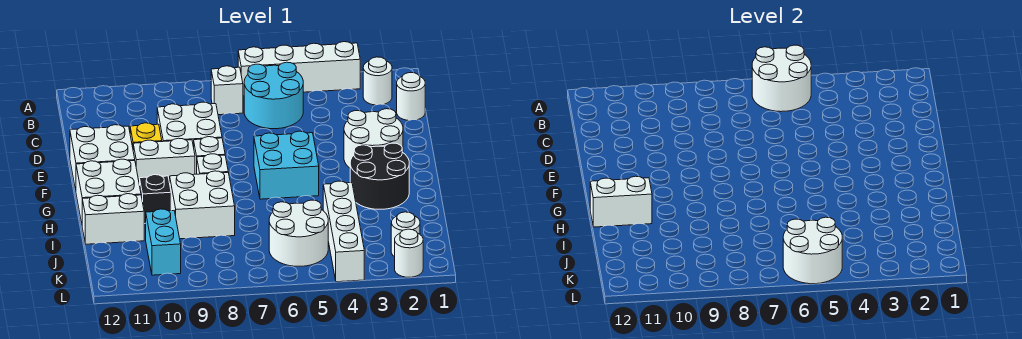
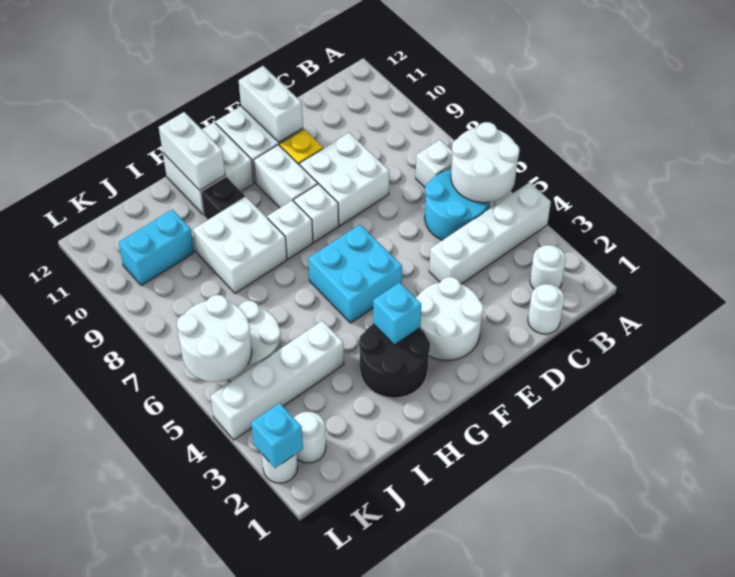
white brick A3:A6 level 1 -> white brick A4:D4 level 1
none -> cyan brick G3 level 2
white brick I11:I12 level 1 -> white brick E11:E12 level 2
none -> cyan brick L2 level 2

